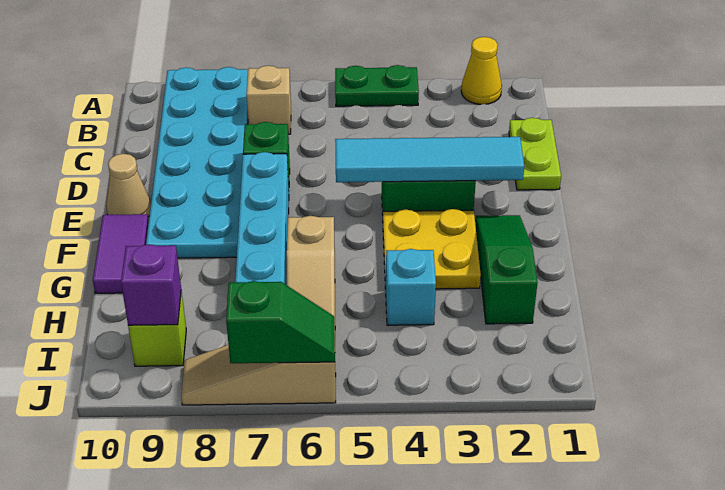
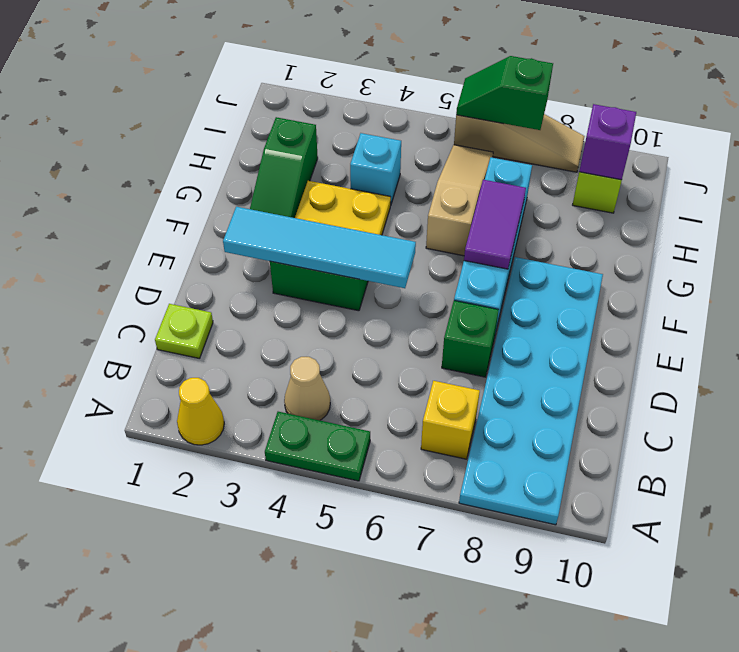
tan brick B7 level 1 -> yellow brick B7 level 1
lime plate C1:D1 level 1 -> lime plate C1 level 1
tan cone E10 level 1 -> tan cone B4 level 1
purple tile F10:G10 level 1 -> purple tile F7:G7 level 2

